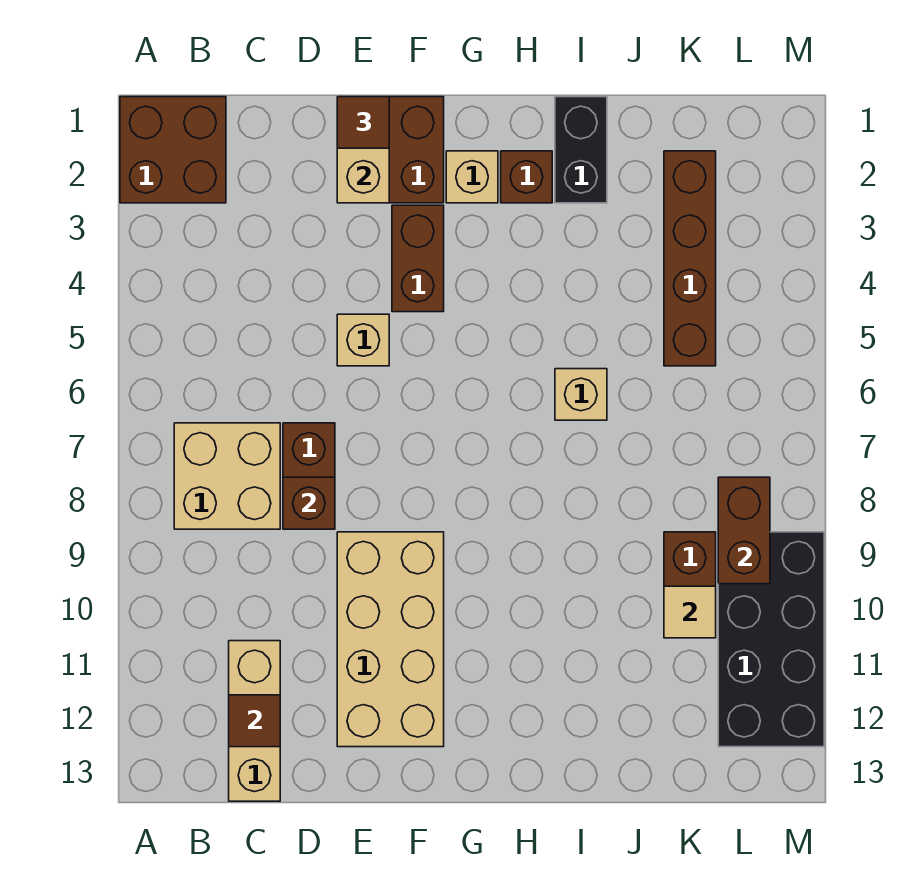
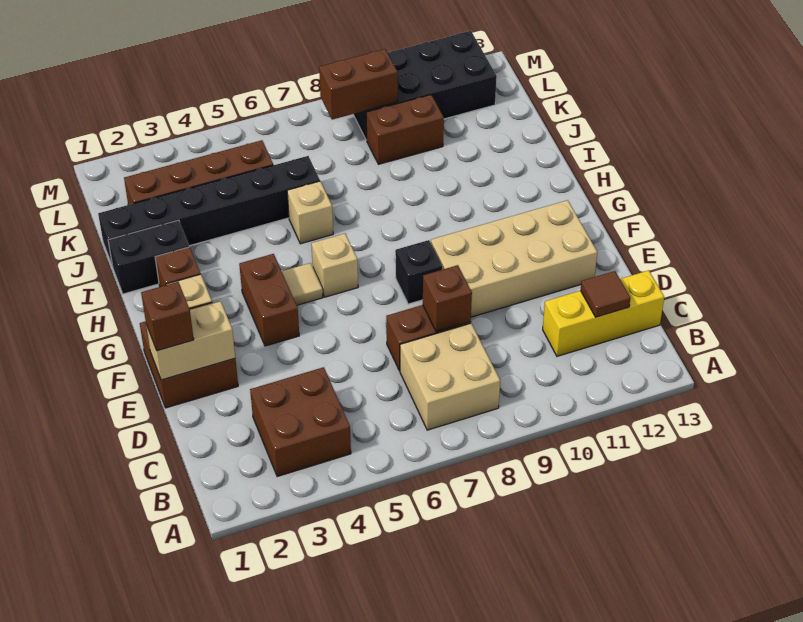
brown brick A1:B2 level 1 -> brown brick B3:C4 level 1
tan brick C11:C13 level 1 -> yellow brick C11:C13 level 1
brown tile E1 level 3 -> brown brick E1 level 3
tan brick E5 level 1 -> tan brick G6 level 1
brown brick F3:F4 level 1 -> brown brick F4:G4 level 1
none -> black brick F8 level 1
none -> black brick J1:J6 level 1
tan tile K10 level 2 -> tan tile G5 level 1

